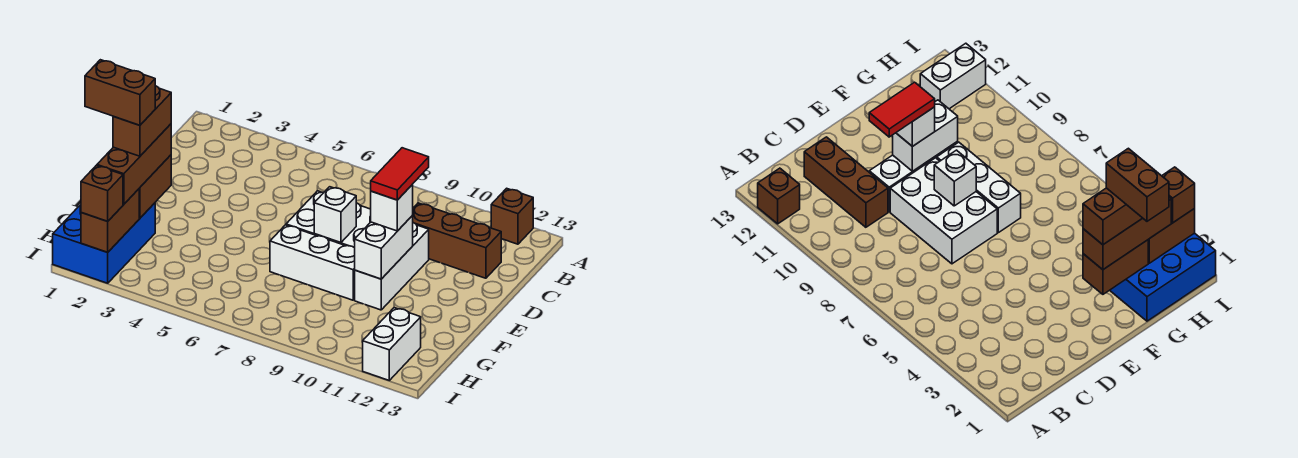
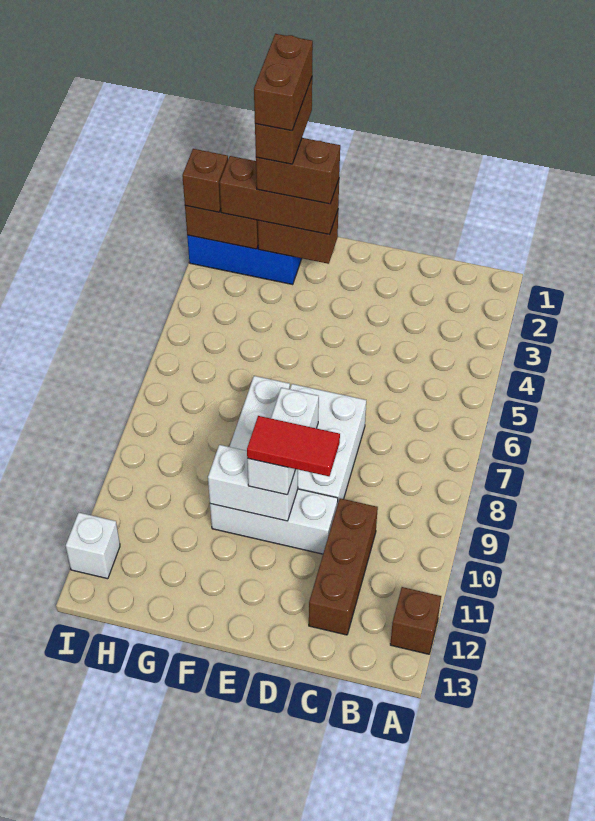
none -> brown brick G1:G2 level 6
white brick H12:I12 level 1 -> white brick I12 level 1

